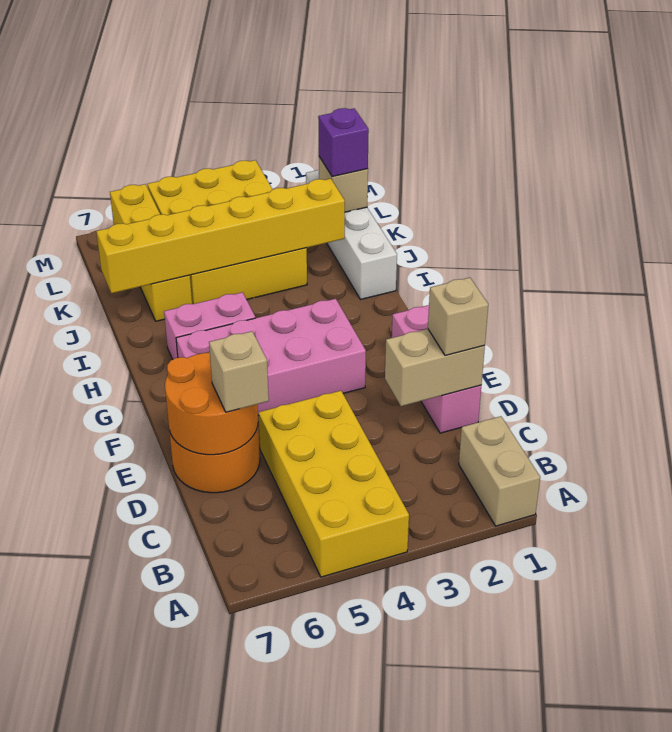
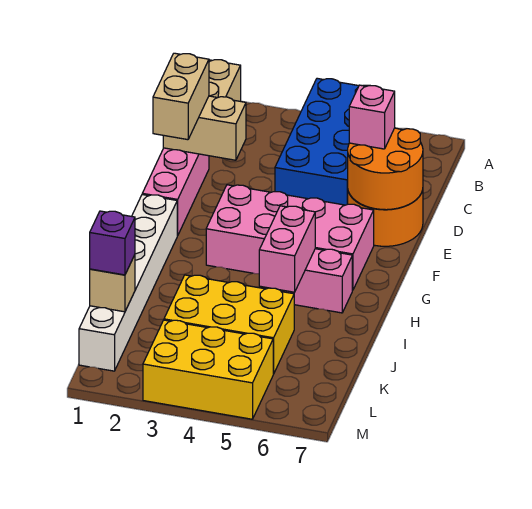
yellow brick A4:D5 level 1 -> blue brick A4:D5 level 1
tan brick D1 level 3 -> tan brick D1:E1 level 3
tan brick D6 level 3 -> pink brick D6 level 3
none -> pink brick H5:I5 level 2
white brick I1:L1 level 1 -> white brick G1:L1 level 1
yellow brick J2:J7 level 2 -> none
yellow brick J6:M6 level 1 -> none

